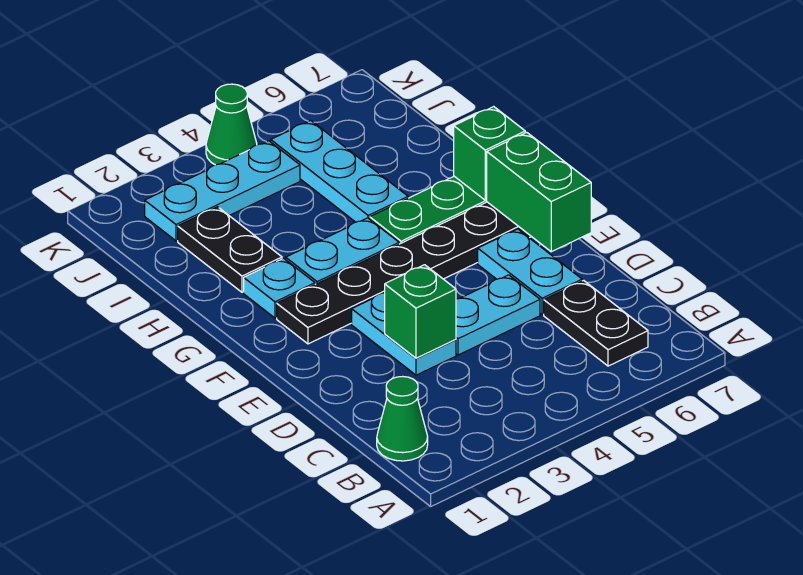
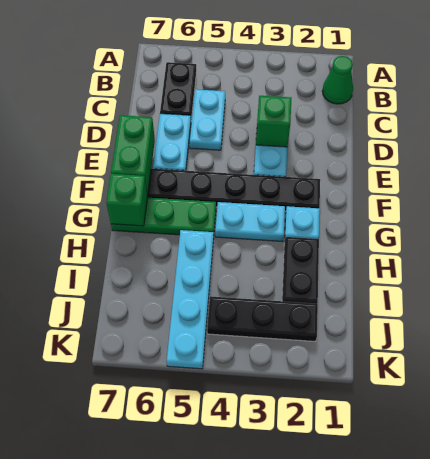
cyan plate D4:D5 level 1 -> cyan plate C5:D5 level 1
cyan plate H5:J5 level 1 -> cyan plate H5:K5 level 1
cyan plate J2:J4 level 1 -> black plate J2:J4 level 1
green cone K4 level 1 -> none

